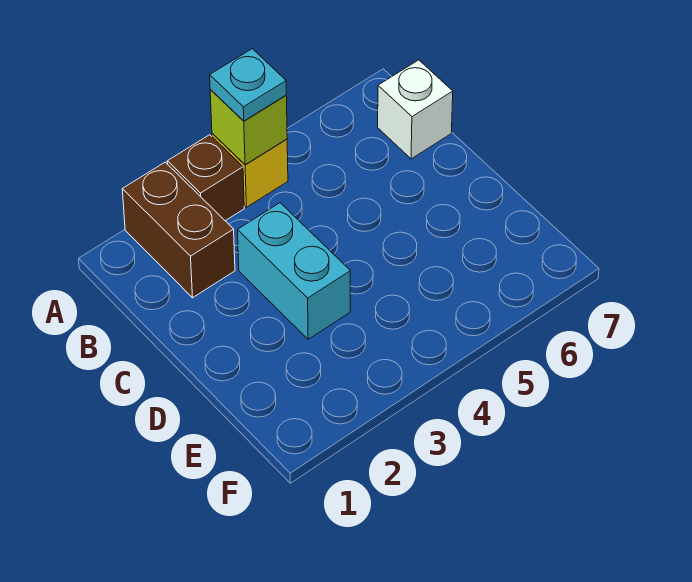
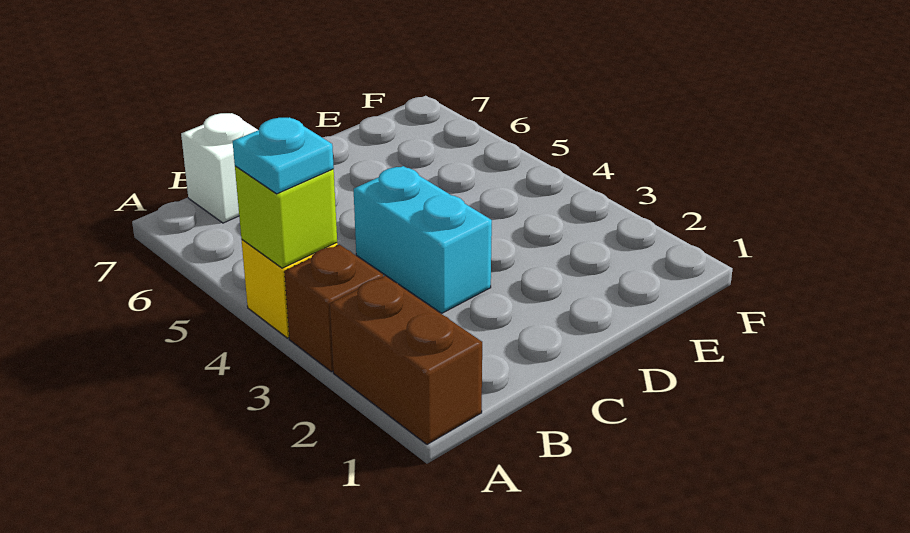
brown brick A2:B2 level 1 -> brown brick A1:A2 level 1
cyan brick C3:D3 level 1 -> cyan brick C3:C4 level 1

